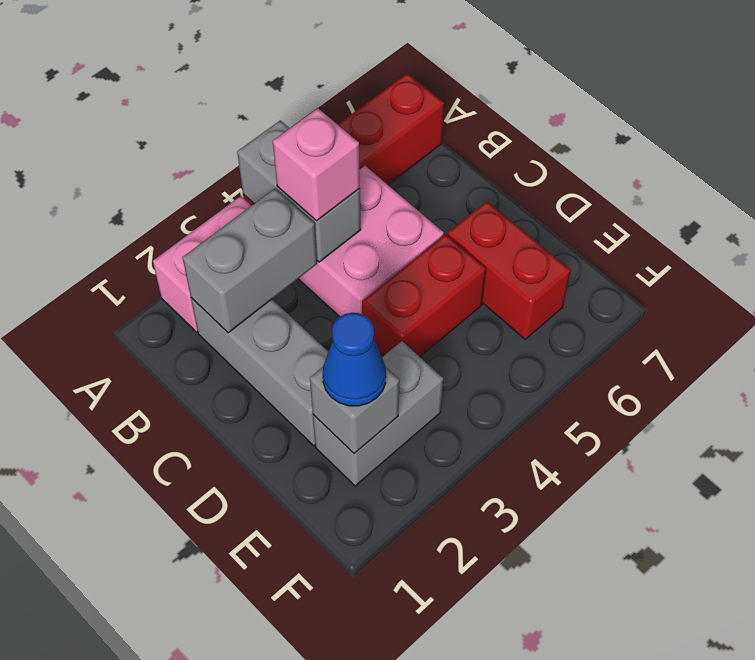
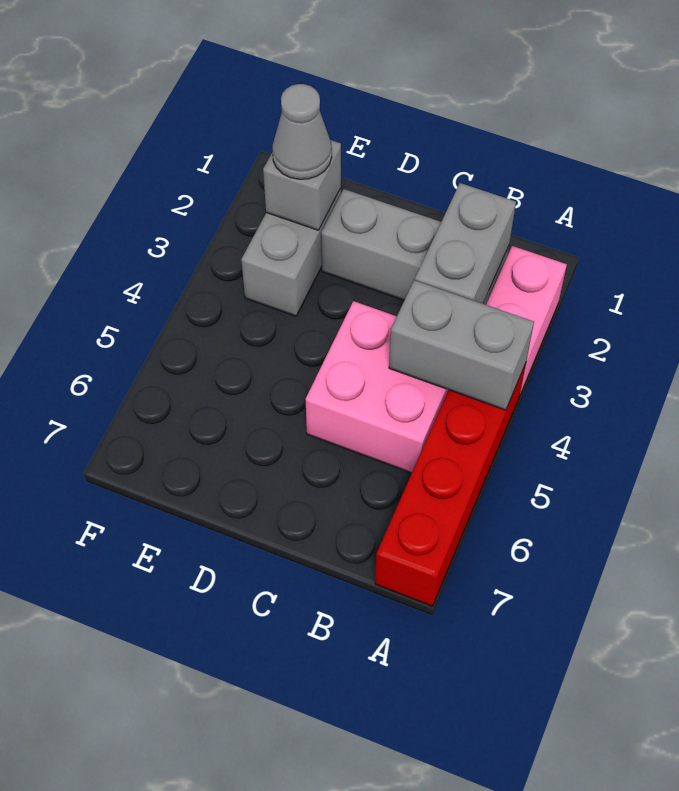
pink brick B4 level 3 -> none
red brick D4:D5 level 1 -> none
red brick D6:E6 level 1 -> none
blue cone E2 level 3 -> grey cone E2 level 3

